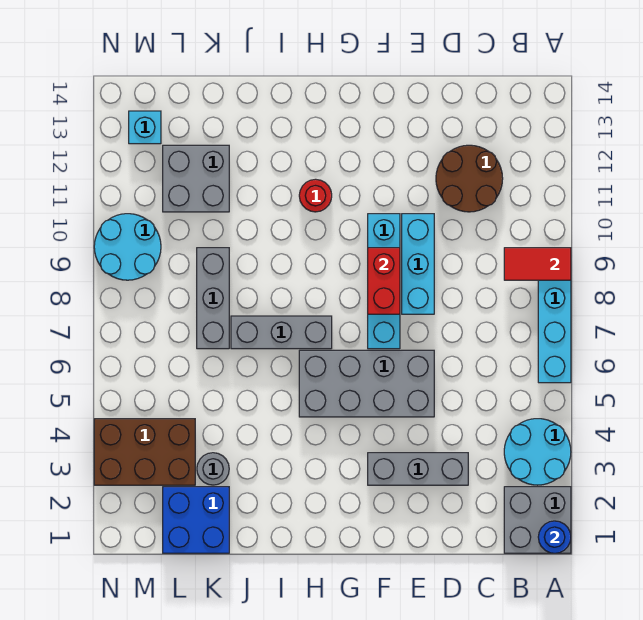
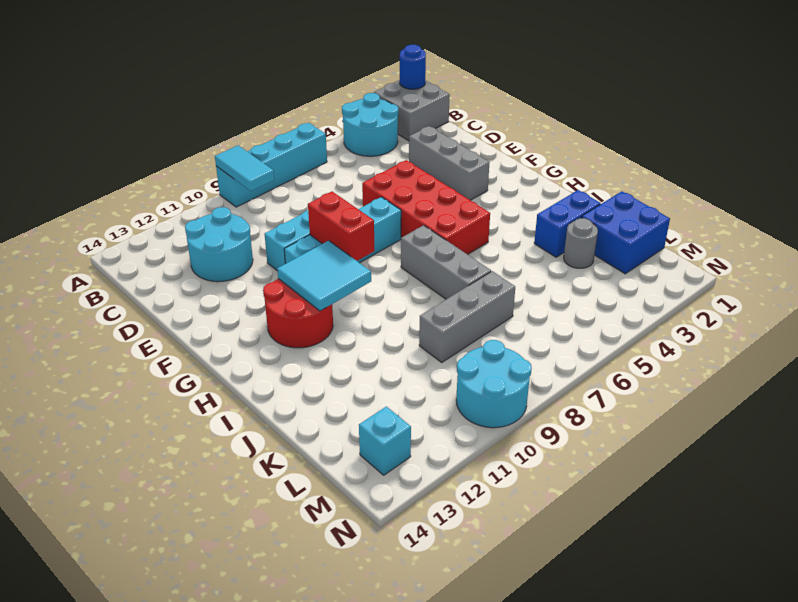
red tile A9:B9 level 2 -> cyan tile A9:B9 level 2
brown round brick C11:D12 level 1 -> cyan round brick C11:D12 level 1
grey brick E5:H6 level 1 -> red brick E5:H6 level 1
red brick F8:F9 level 2 -> red brick F9:G9 level 2
none -> cyan tile G10:H11 level 2
red round brick H11 level 1 -> red round brick G11:H12 level 1
none -> blue brick J2:J3 level 1
grey brick K11:L12 level 1 -> none
brown brick L3:N4 level 1 -> none

